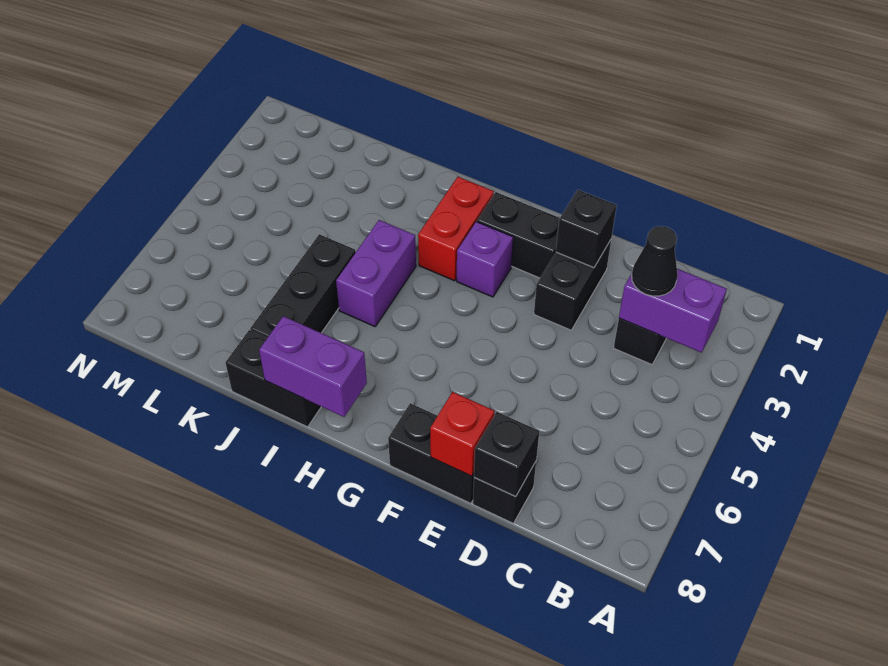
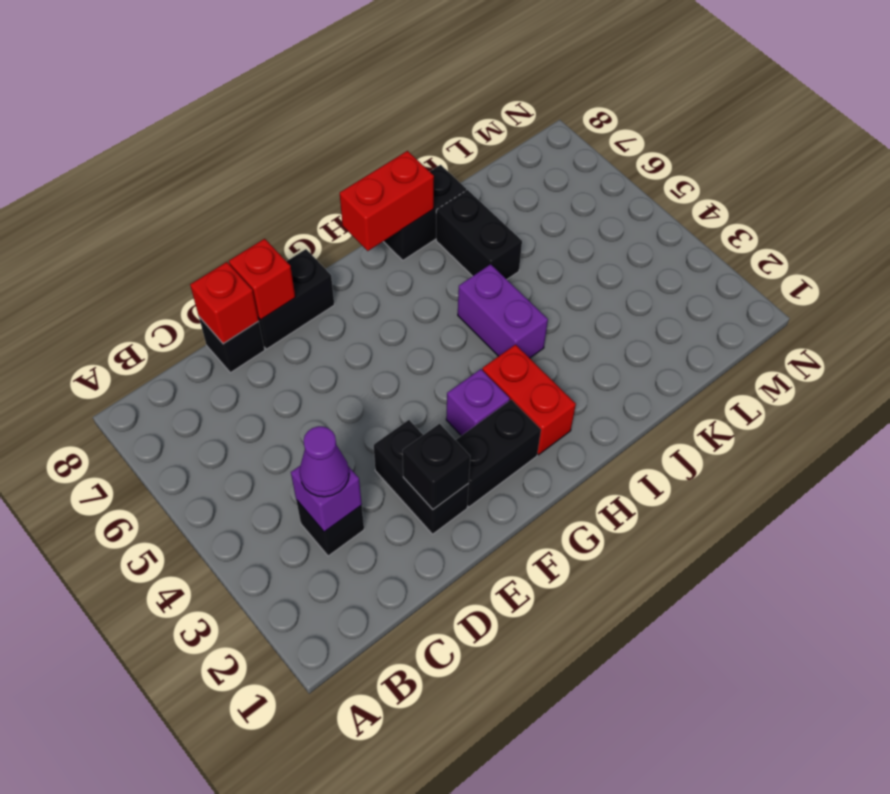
purple brick B3:C3 level 2 -> purple brick C3 level 2
black cone C3 level 3 -> purple cone C3 level 3
black brick D8 level 2 -> red brick D8 level 2
purple brick H8:I8 level 2 -> red brick H8:I8 level 2
black brick J5:J7 level 1 -> black brick J6:J7 level 1

